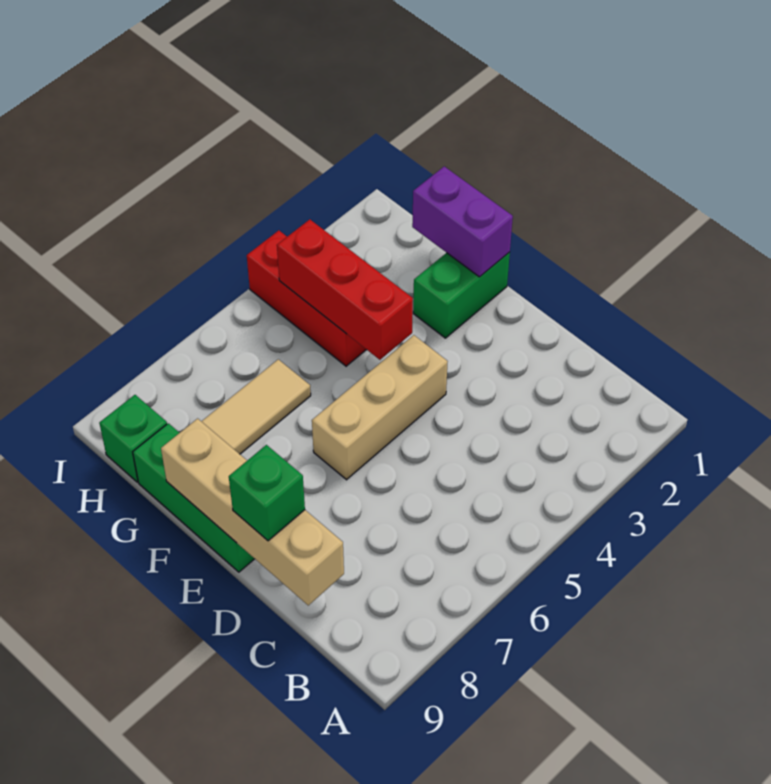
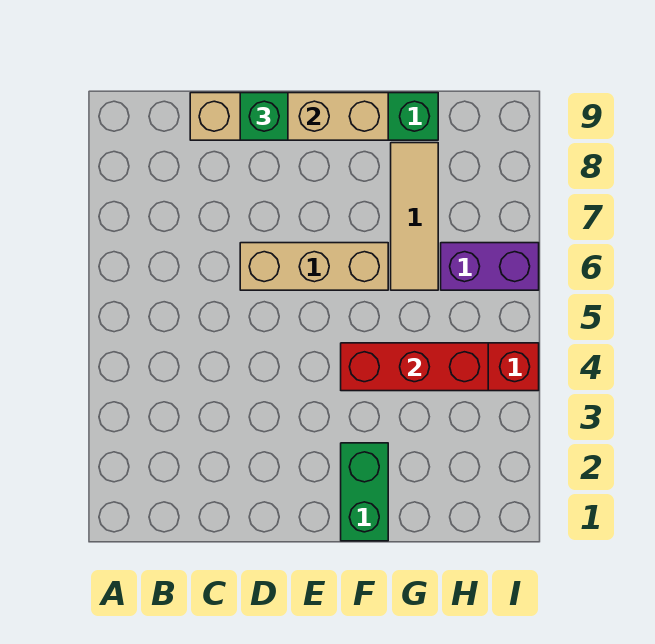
tan brick E4:E6 level 1 -> tan brick D6:F6 level 1
purple brick F1:G1 level 2 -> purple brick H6:I6 level 1
green brick H9 level 1 -> none

